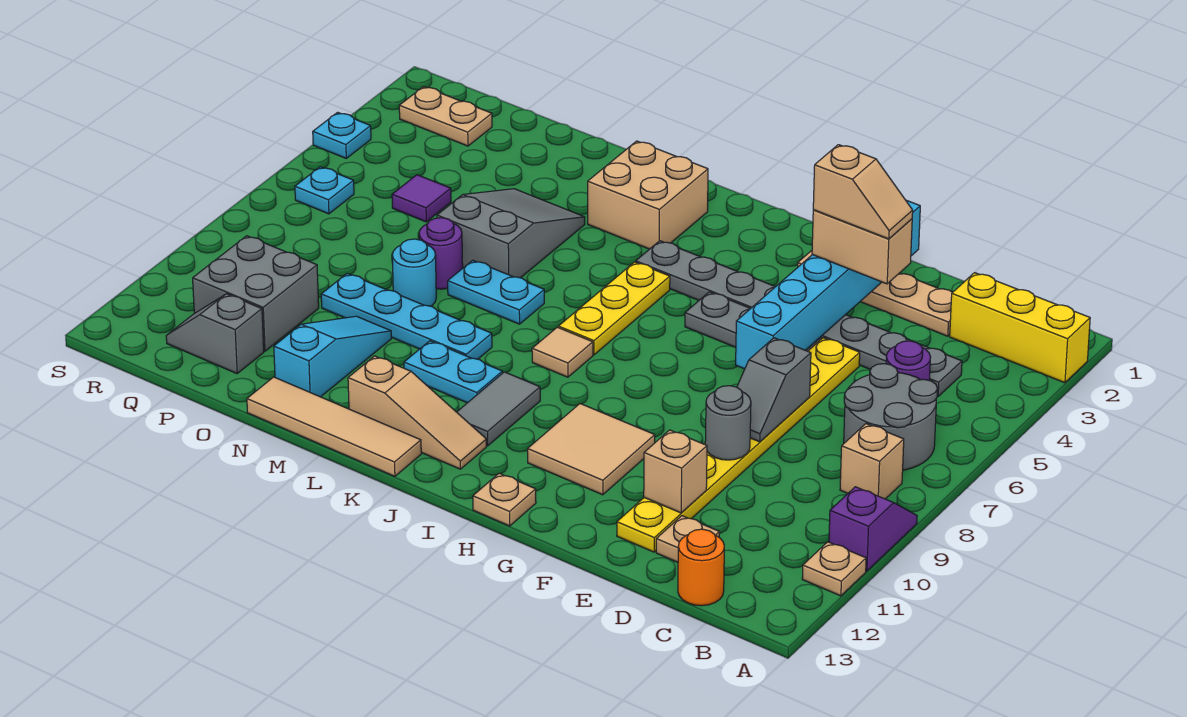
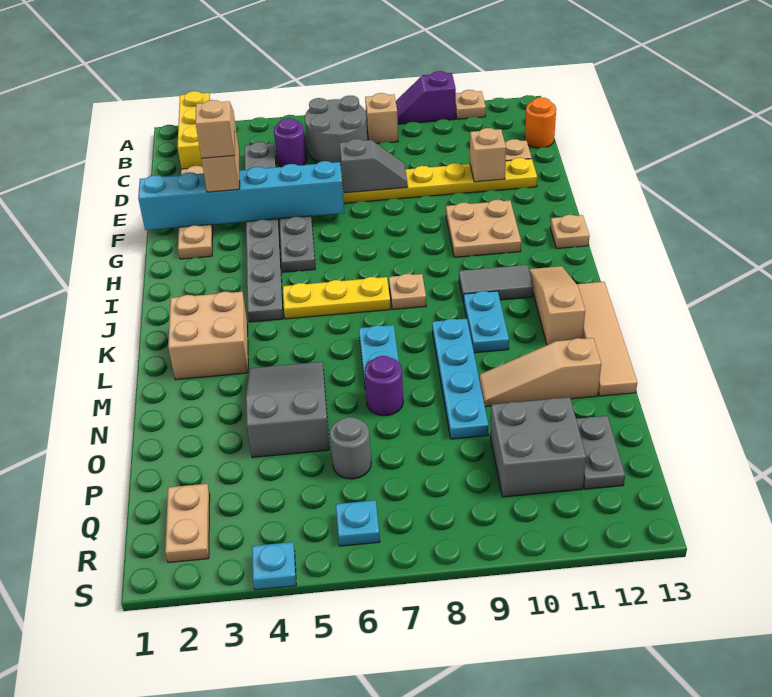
grey round brick E9 level 2 -> grey round brick P6 level 1
tan tile G10:H11 level 1 -> tan plate G10:H11 level 1
tan tile J8 level 1 -> tan plate J8 level 1
grey slope M4:N6 level 1 top 6 -> grey slope M4:O5 level 1 top O
cyan round brick N8 level 1 -> none
cyan slope N10:N12 level 1 top 12 -> tan slope N10:N12 level 1 top 12
purple tile P5 level 1 -> none
grey slope P12:Q12 level 1 top P -> grey plate P12:Q12 level 1

